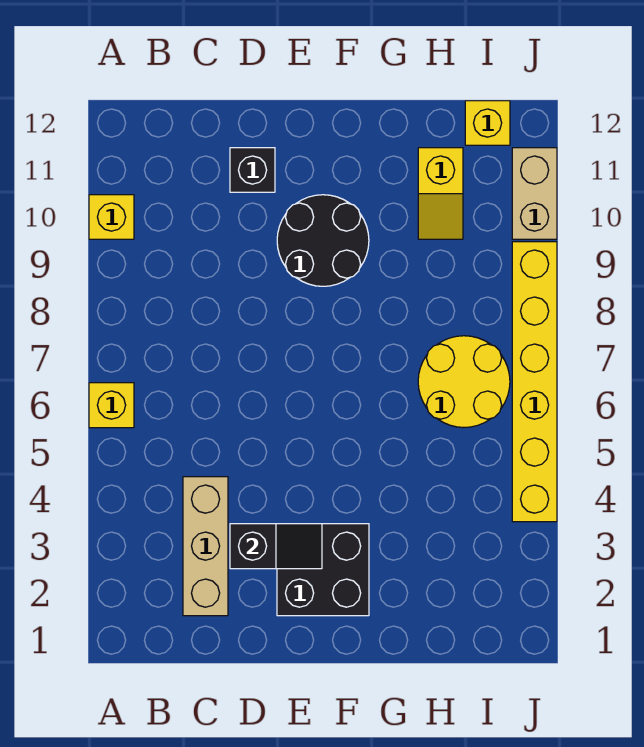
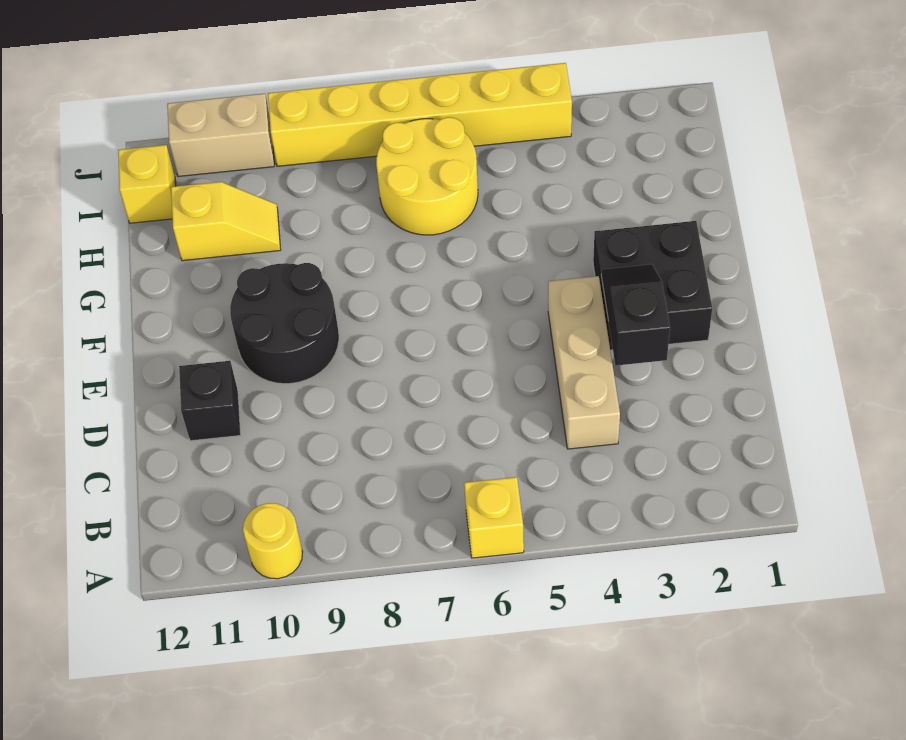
yellow brick A10 level 1 -> yellow round brick A10 level 1
tan brick C2:C4 level 1 -> tan brick C4:E4 level 1

